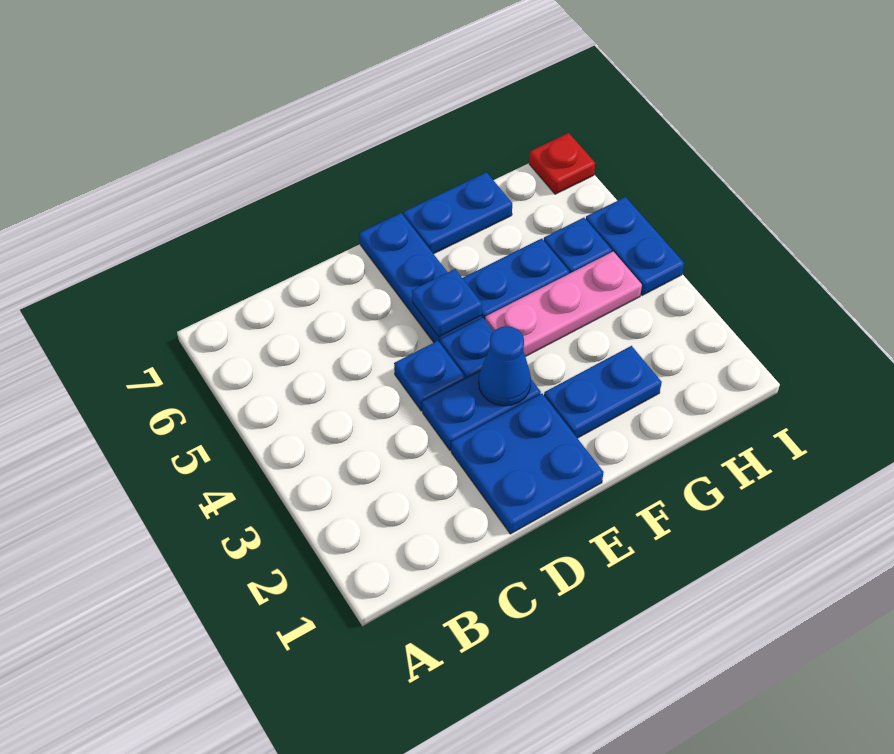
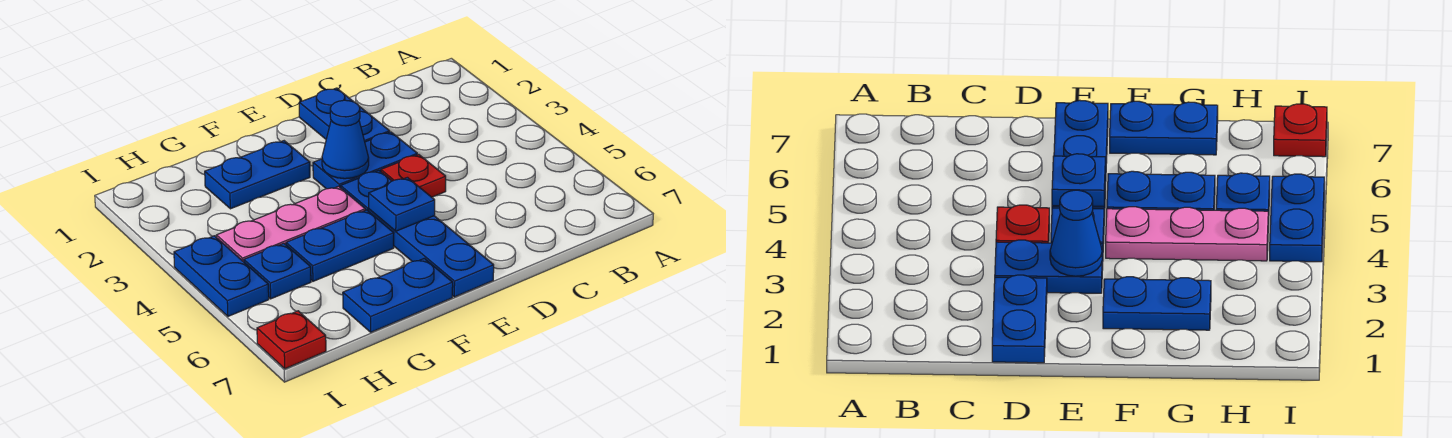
blue plate D1:E2 level 1 -> blue plate D1:D2 level 1
blue plate D4 level 1 -> red plate D4 level 1

